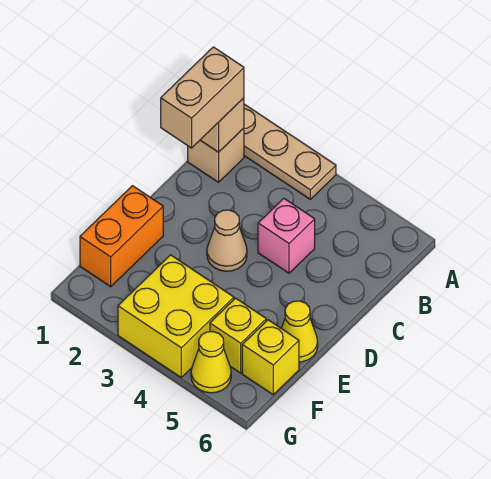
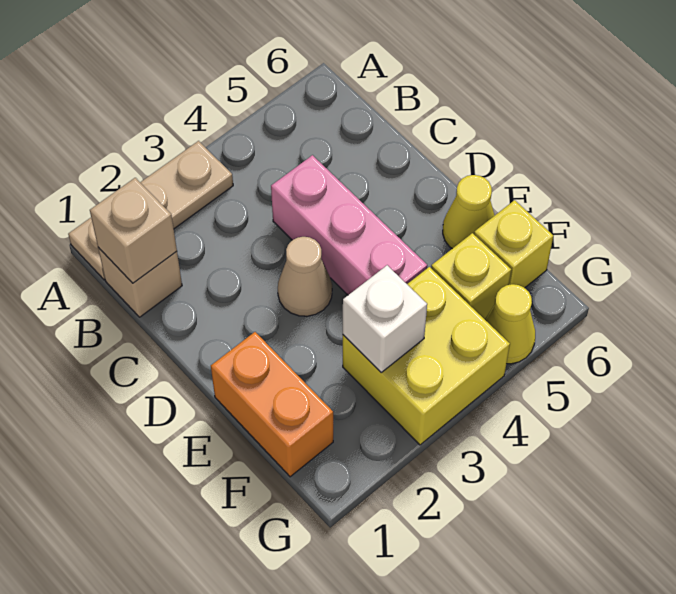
tan brick B1:C1 level 3 -> none
pink brick C4 level 1 -> pink brick C4:E4 level 1
none -> white brick F3 level 2

